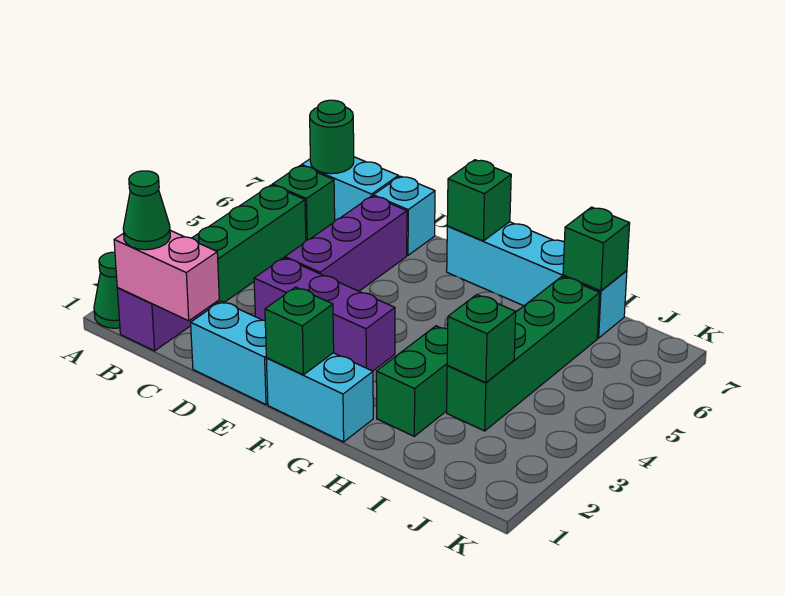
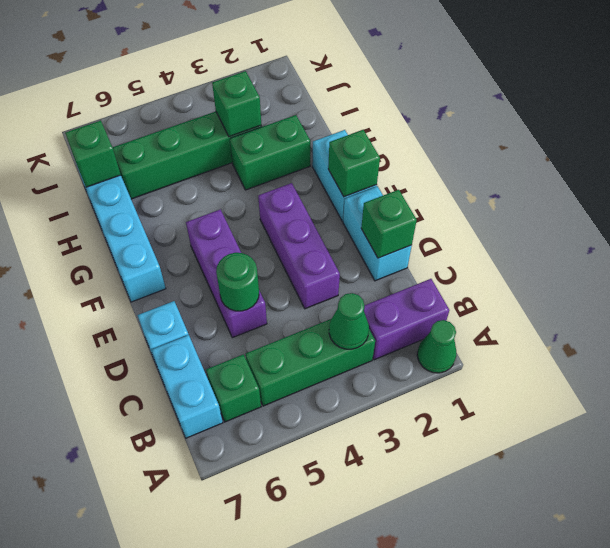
pink brick B1:C1 level 2 -> none
green cone B1 level 3 -> green cone B3 level 2
green round brick B7 level 2 -> green round brick D5 level 2
purple brick D4:D6 level 1 -> purple brick D5:F5 level 1
green brick F7 level 2 -> green brick D1 level 2

